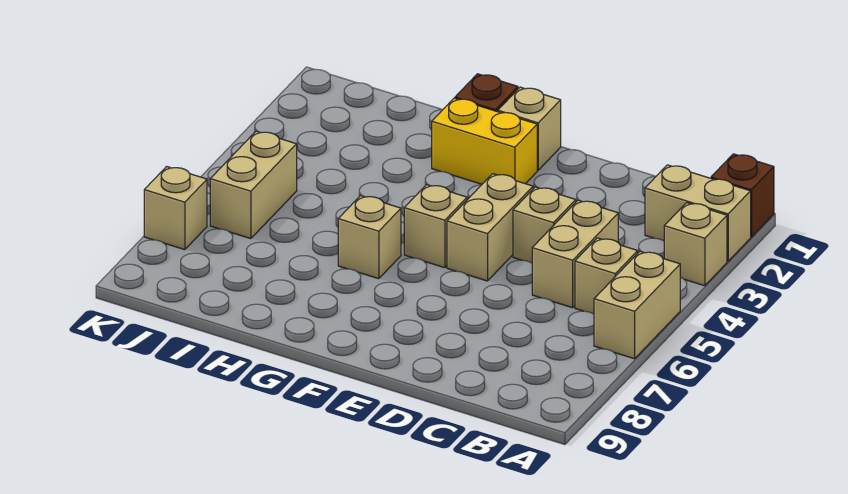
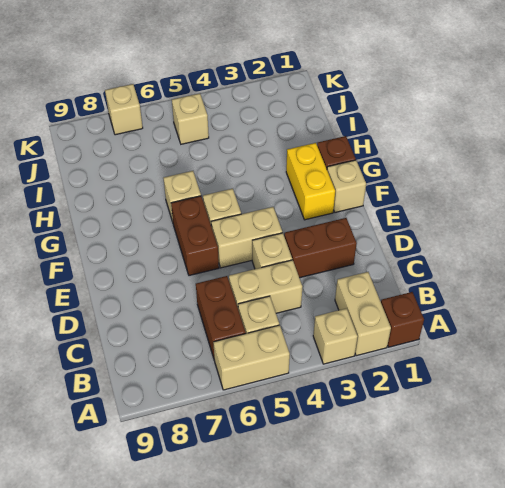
none -> brown brick B6:C6 level 1
none -> brown brick D2:D3 level 1
none -> brown brick E6:F6 level 1
tan brick J5:J6 level 1 -> tan brick J5 level 1

